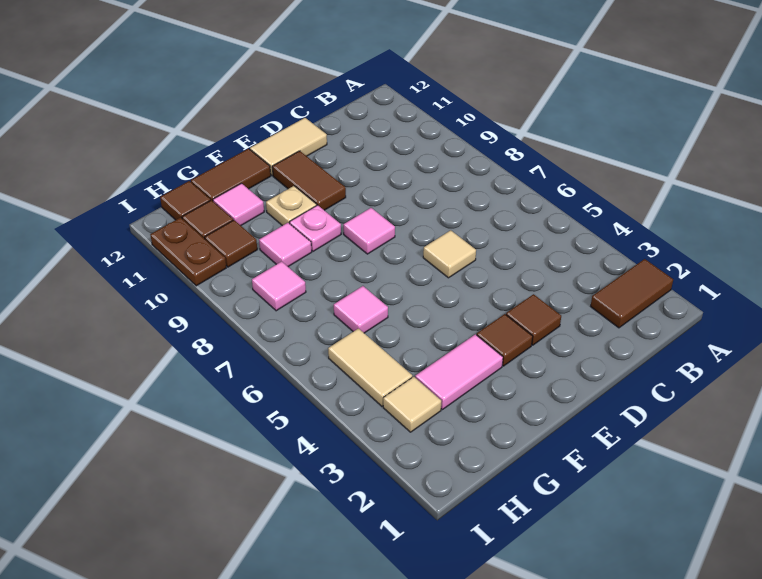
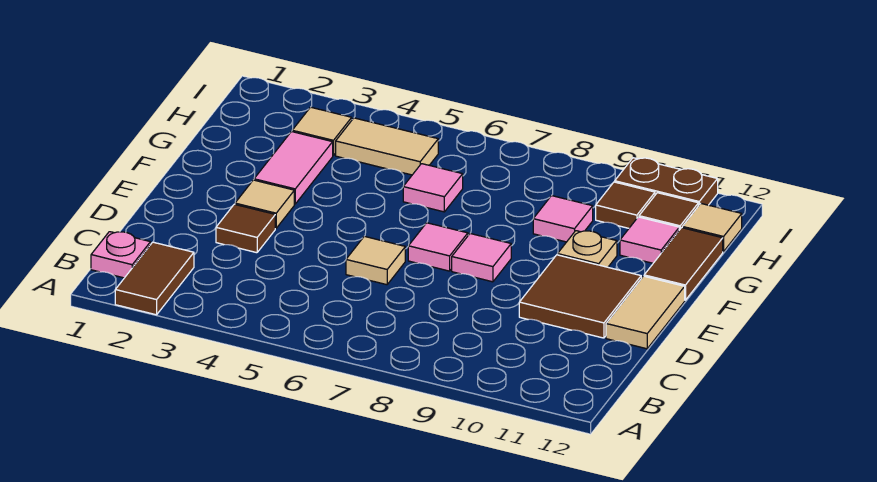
brown tile E3 level 1 -> tan tile E3 level 1
brown tile E10:E11 level 1 -> brown tile D10:E11 level 1
pink plate F9 level 1 -> pink plate B1 level 1
pink tile H8 level 1 -> pink tile E7 level 1
brown tile H12 level 1 -> tan tile H12 level 1

